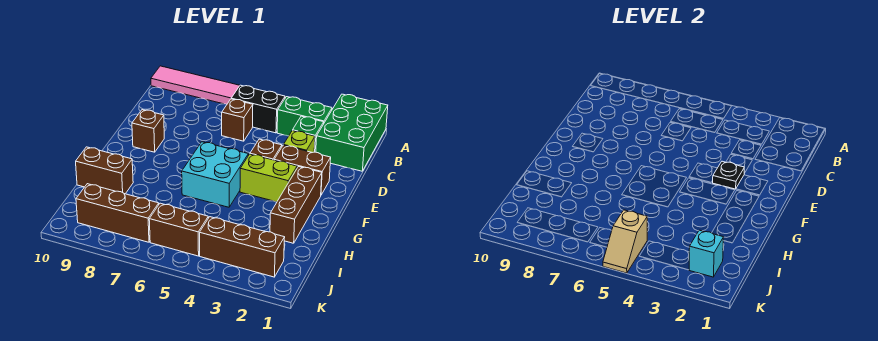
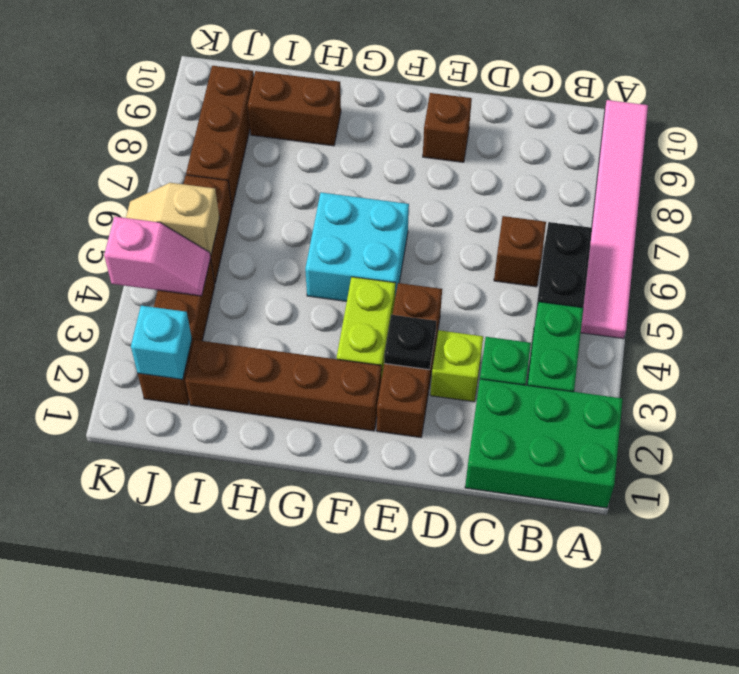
brown brick F2:H2 level 1 -> brown brick F2:I2 level 1
brown brick H9:H10 level 1 -> brown brick H9:I9 level 1
none -> pink slope J4:K4 level 2 top K

